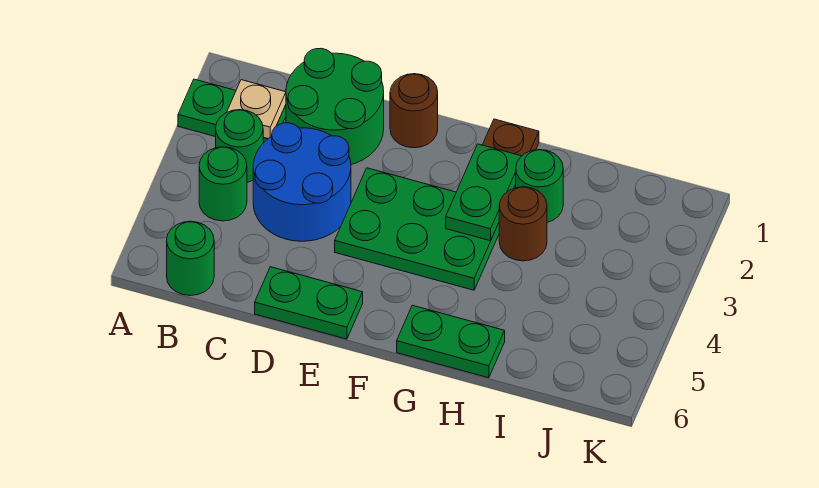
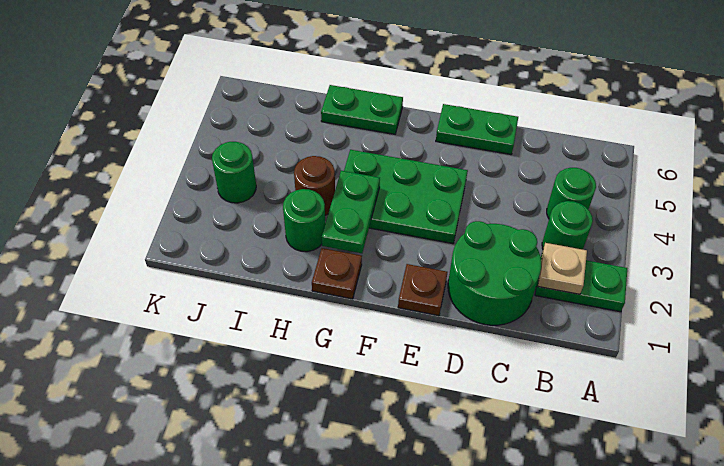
green round brick B6 level 1 -> green round brick J3 level 1
blue round brick C3:D4 level 1 -> none
brown round brick E1 level 1 -> brown plate E1 level 1

